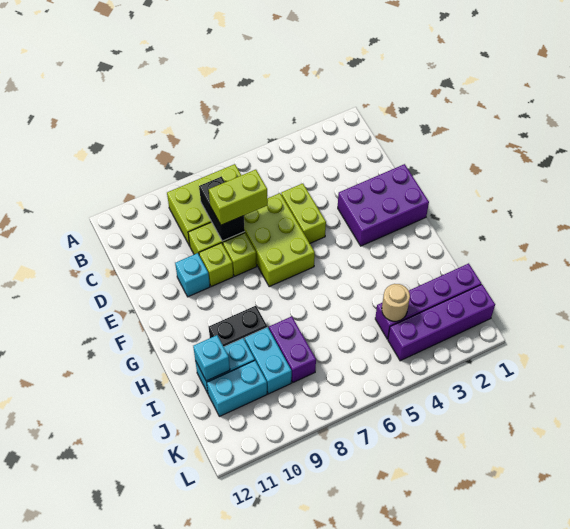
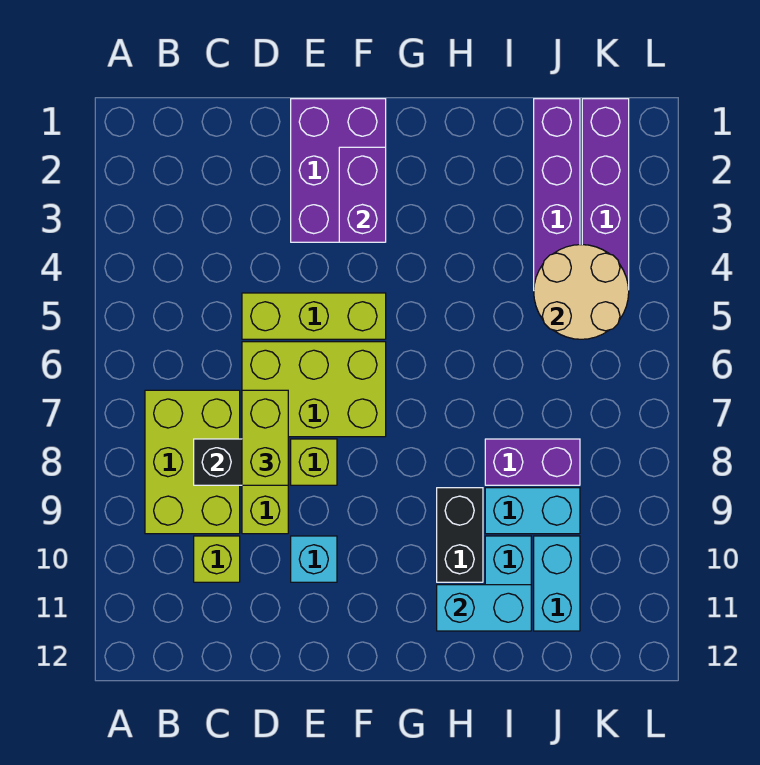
lime brick D5:E5 level 1 -> lime brick D5:F5 level 1
lime brick E9 level 1 -> lime brick C10 level 1
none -> purple brick F2:F3 level 2
cyan brick I11 level 2 -> cyan brick H11:I11 level 2
tan round brick J4 level 2 -> tan round brick J4:K5 level 2

